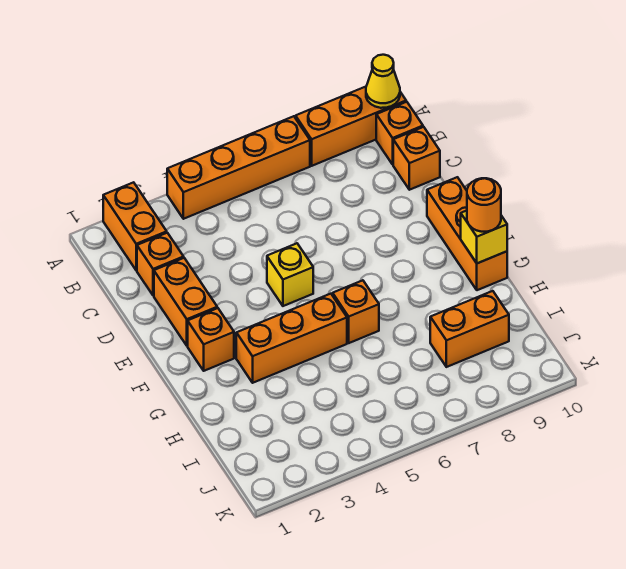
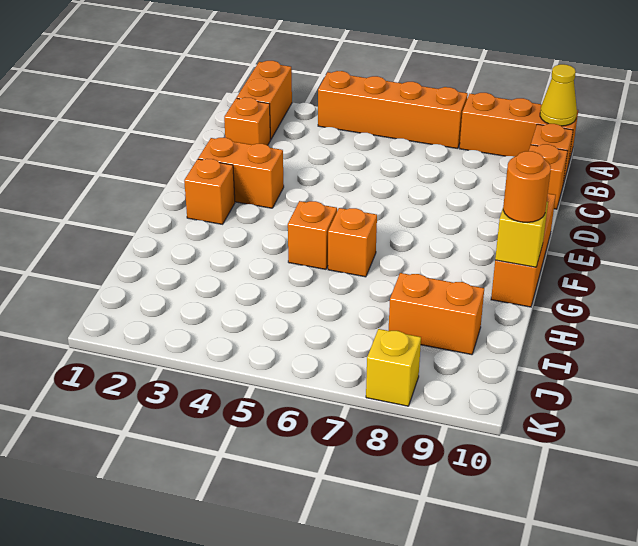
orange brick D2:E2 level 1 -> orange brick E2:E3 level 1
yellow brick E5 level 1 -> yellow brick K8 level 1
orange brick G3:G5 level 1 -> orange brick G5 level 1

